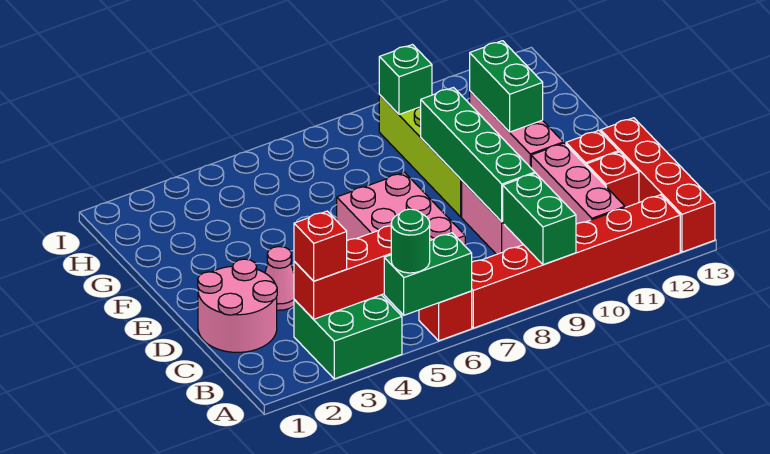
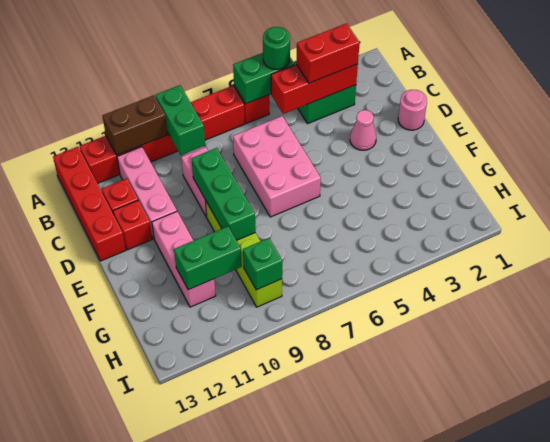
none -> brown brick A10:A11 level 2
red brick B3 level 3 -> red brick B3:B4 level 3
pink round brick C1:D2 level 1 -> pink round brick D1 level 1
green brick C9:F9 level 2 -> green brick D9:F9 level 2
green brick F11:G11 level 2 -> green brick G10:G11 level 2

